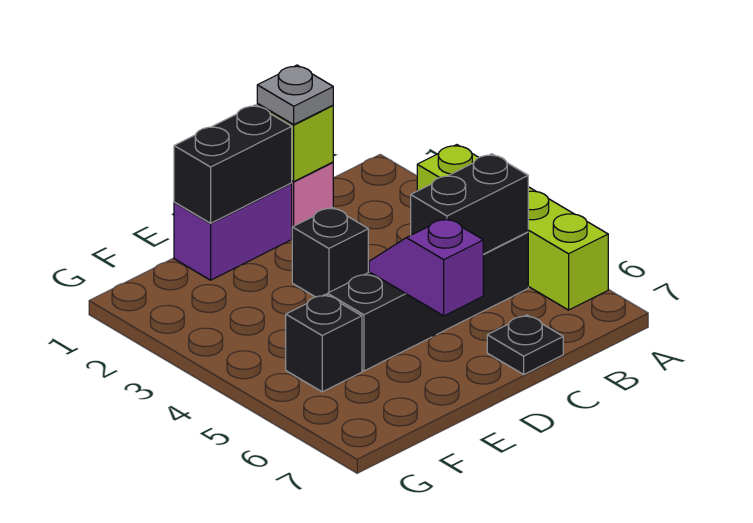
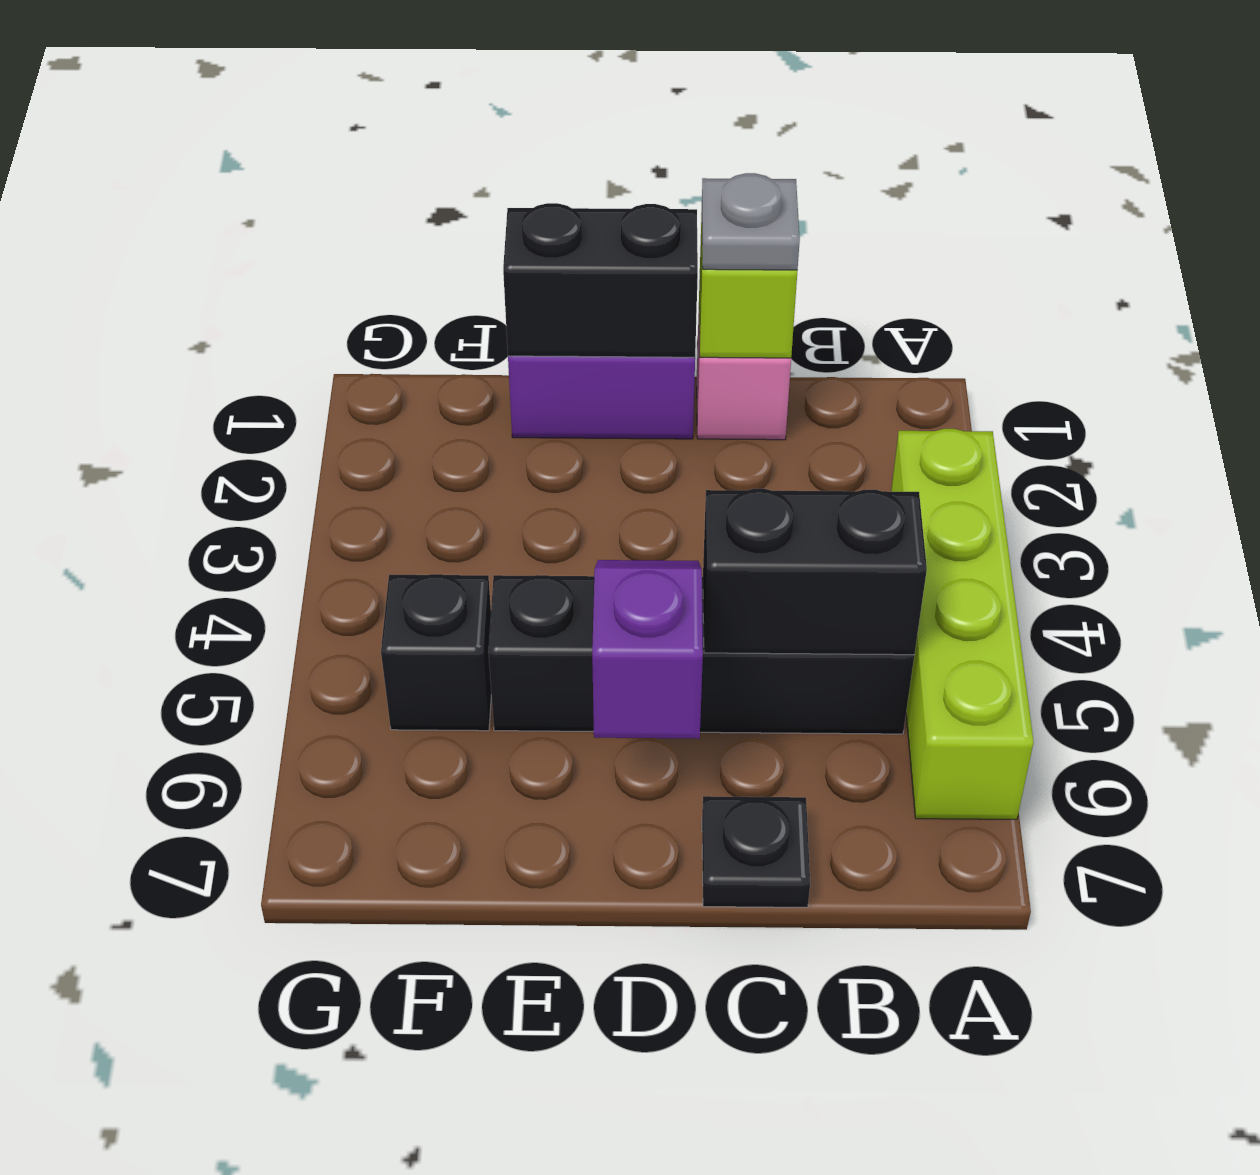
black brick D3 level 1 -> none

